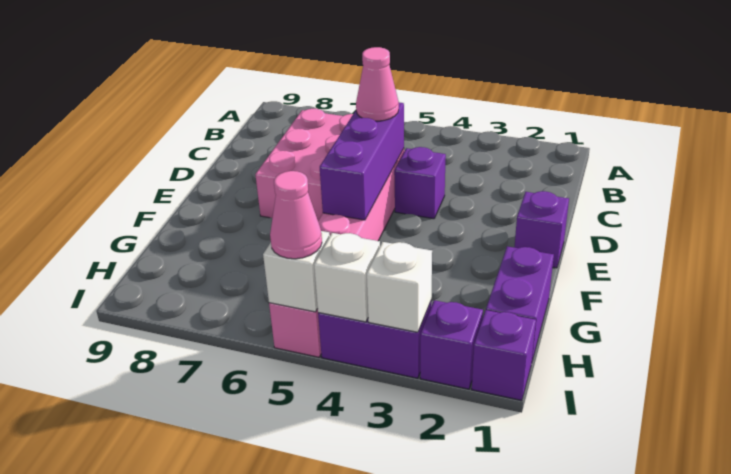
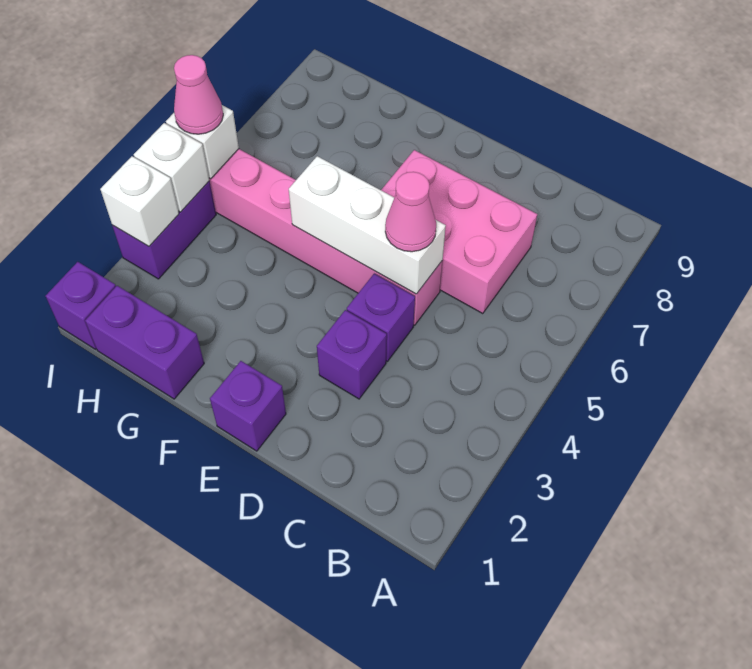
purple brick D5:F5 level 2 -> white brick D5:F5 level 2
purple brick I2 level 1 -> purple brick D3 level 1

